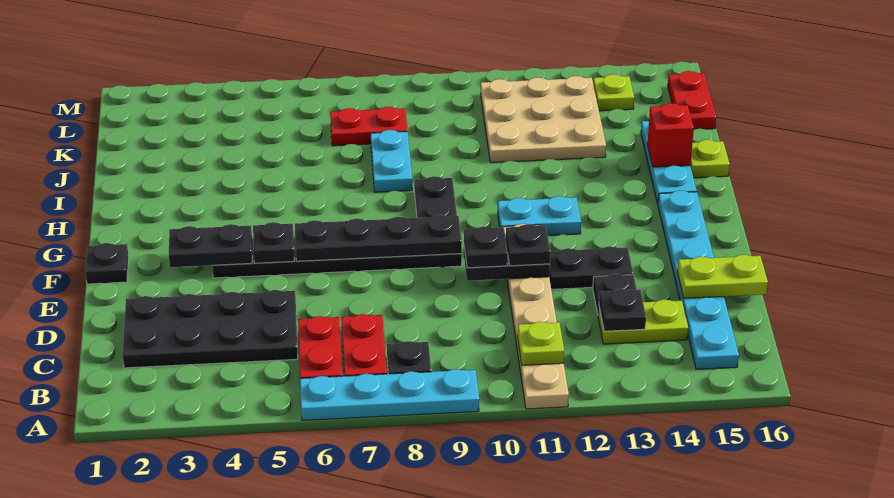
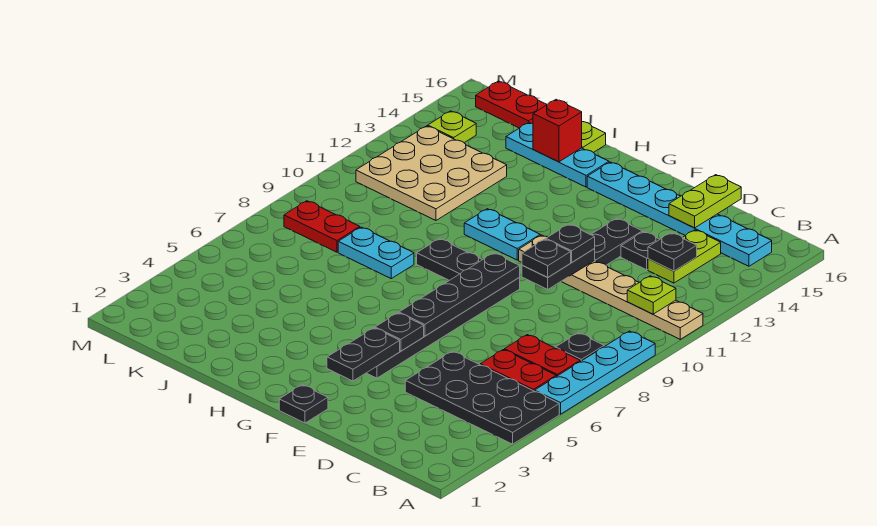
black plate C2:D5 level 1 -> black plate A4:D5 level 1
cyan plate G11:G12 level 1 -> cyan plate G11:H11 level 1
red plate K7:K8 level 1 -> red plate K8:L8 level 1

